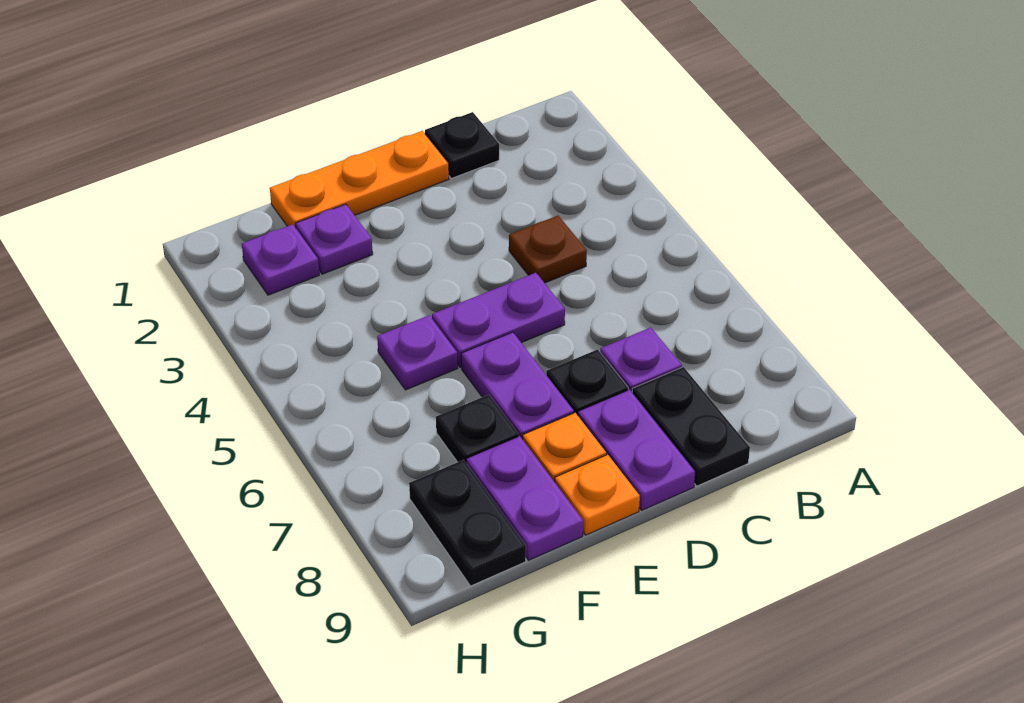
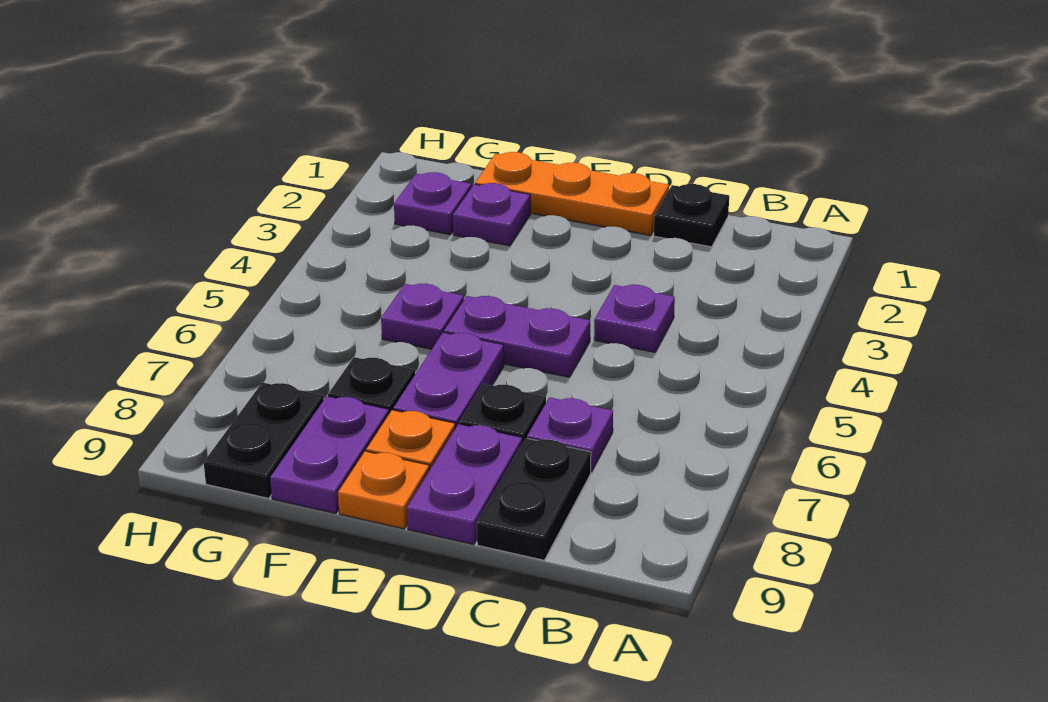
brown plate C4 level 1 -> purple plate C4 level 1

